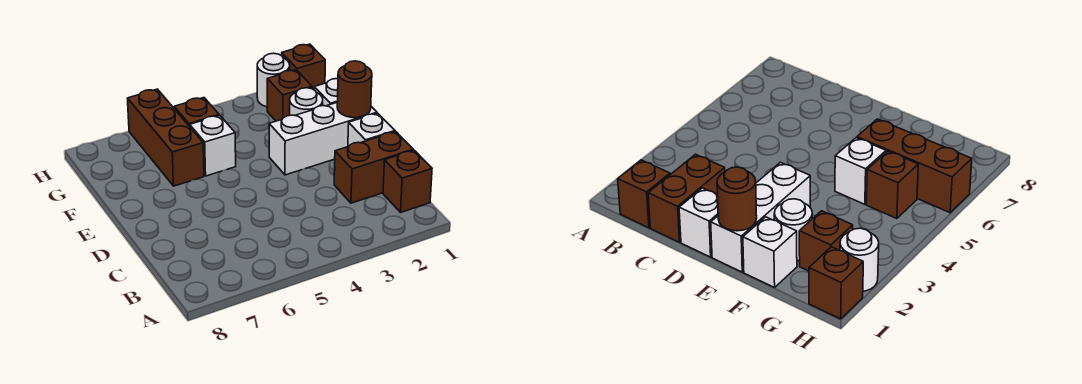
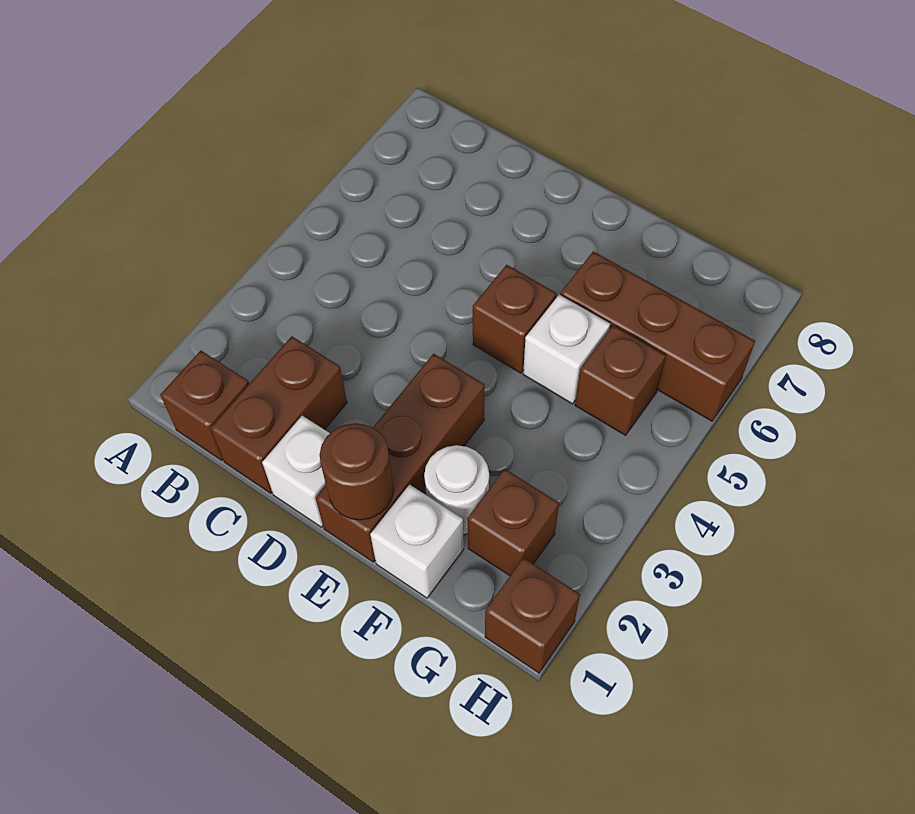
white brick E1:E3 level 1 -> brown brick E1:E3 level 1
none -> brown brick E5 level 1
white round brick H2 level 1 -> none

